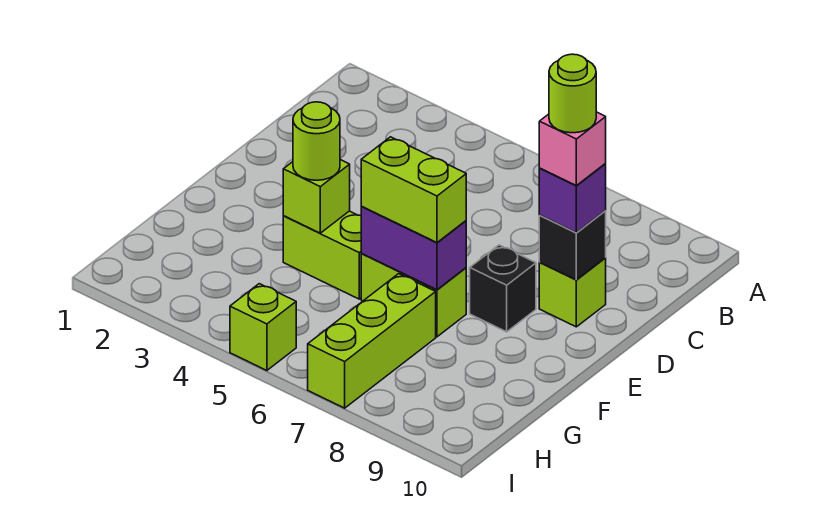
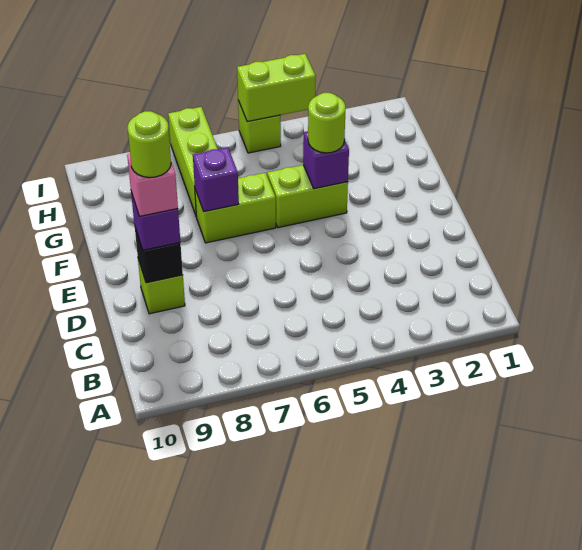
black brick E8 level 1 -> none
lime brick F4 level 2 -> purple brick F4 level 2
purple brick F6:F7 level 2 -> purple brick F7 level 2
lime brick F6:F7 level 3 -> lime brick I4:I5 level 2

